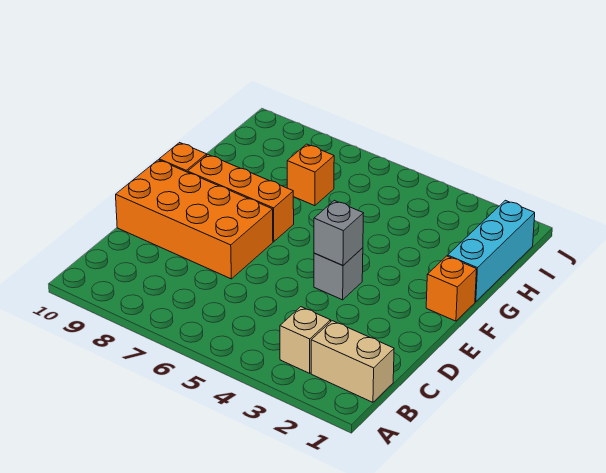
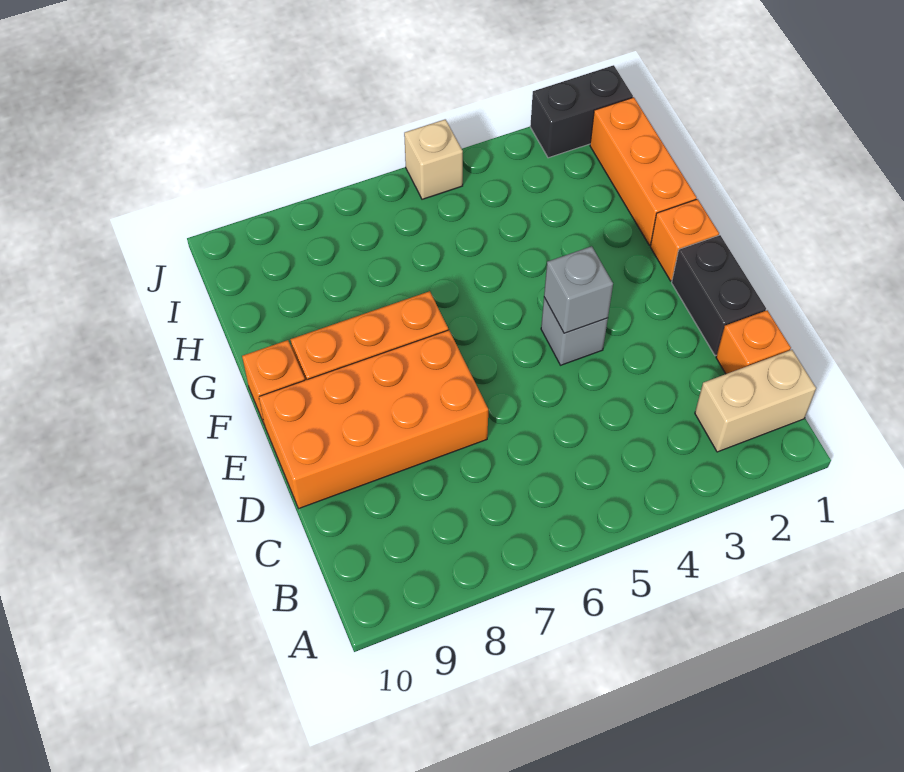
tan brick B3 level 1 -> tan brick J5 level 1
none -> black brick D1:E1 level 1
cyan brick G1:I1 level 1 -> orange brick G1:I1 level 1
orange brick H7 level 1 -> orange brick C1 level 1
none -> black brick J1:J2 level 1

